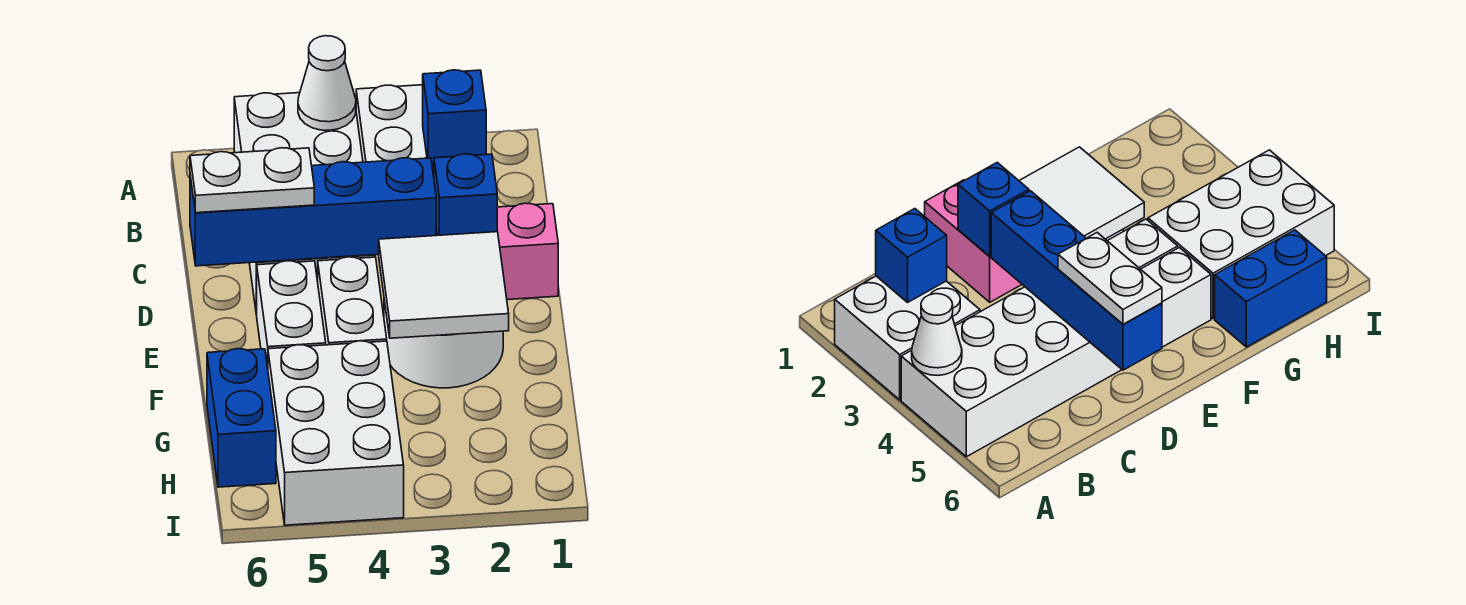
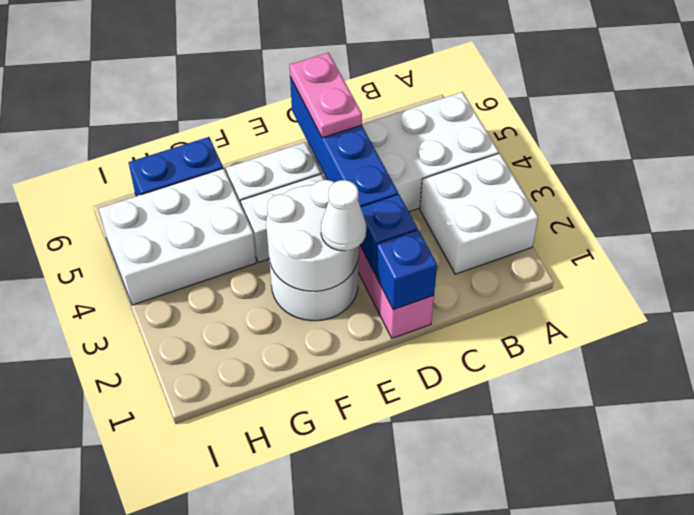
white cone A4 level 2 -> white cone E2 level 3
blue brick B2 level 2 -> blue brick D1 level 2
white plate D5:D6 level 3 -> pink plate D5:D6 level 3
white tile E2:F3 level 2 -> white round brick E2:F3 level 2

